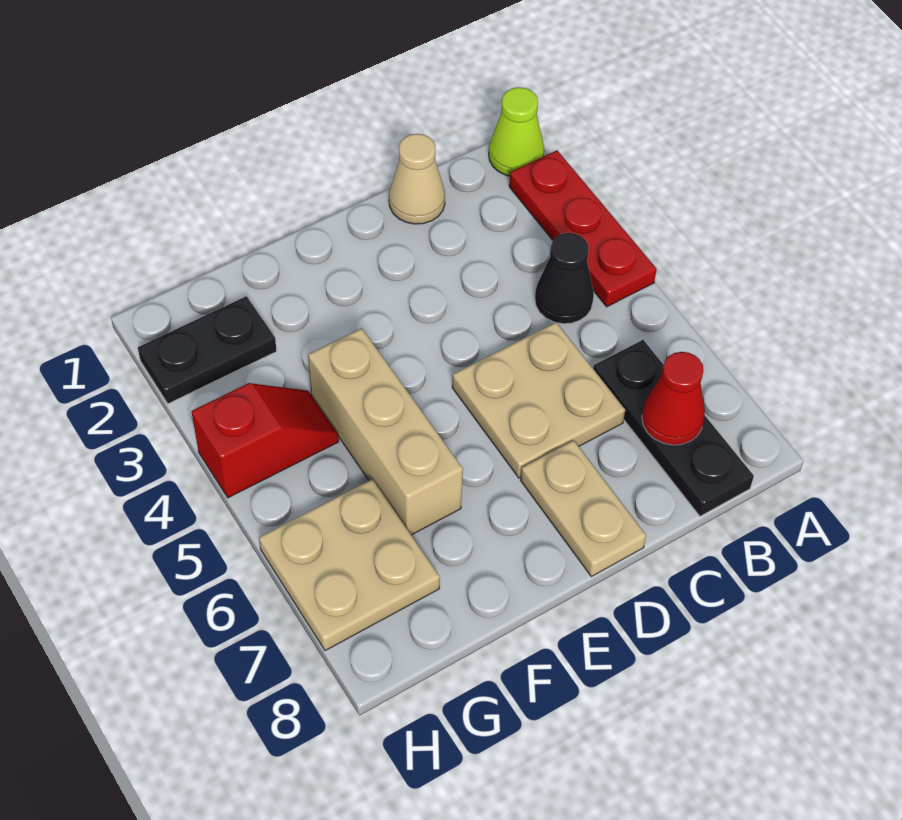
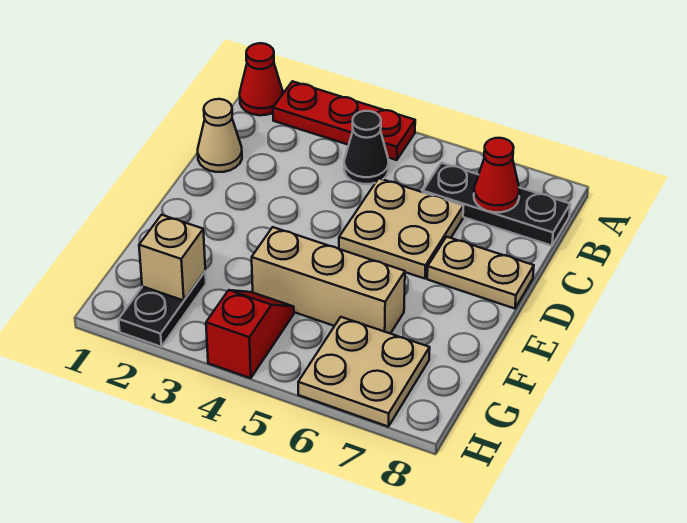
lime cone A1 level 1 -> red cone A1 level 1
none -> tan brick G2 level 2

